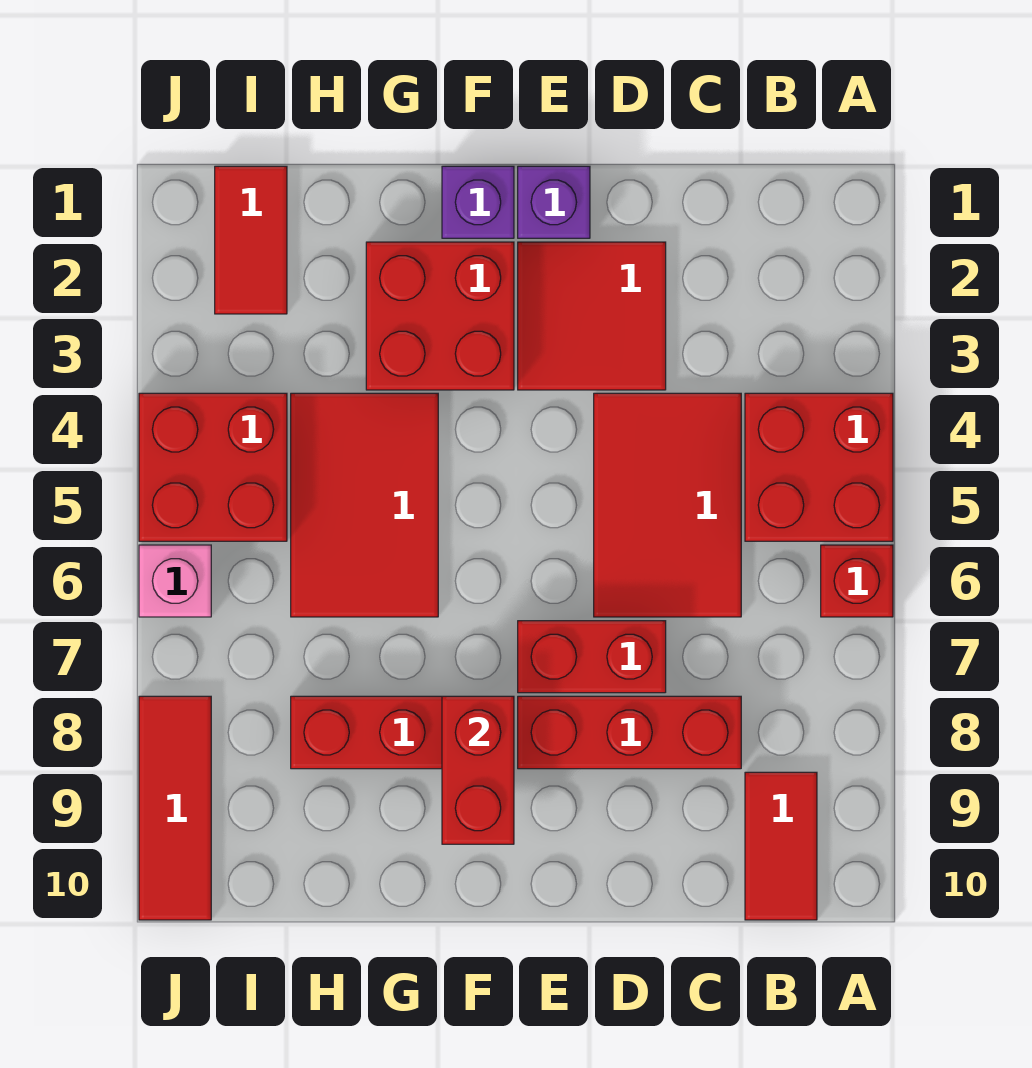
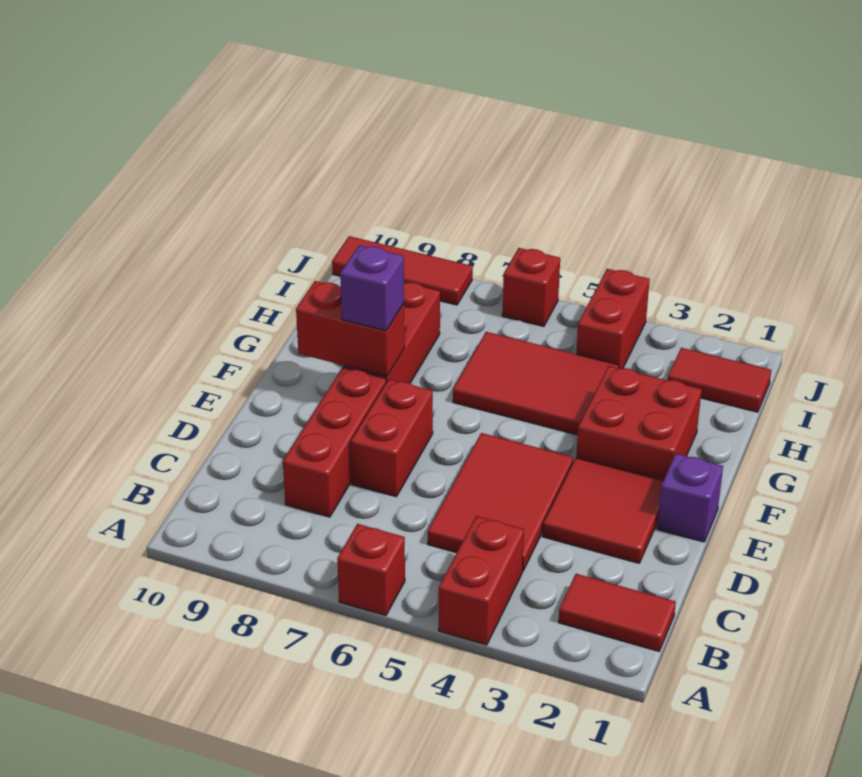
red brick A4:B5 level 1 -> red brick A4:B4 level 1
red tile B9:B10 level 1 -> red tile B1:B2 level 1
red tile C4:D6 level 1 -> red tile C4:E5 level 1
purple brick F1 level 1 -> purple brick F8 level 3
red brick I4:J5 level 1 -> red brick I4:J4 level 1
pink brick J6 level 1 -> red brick J6 level 1

